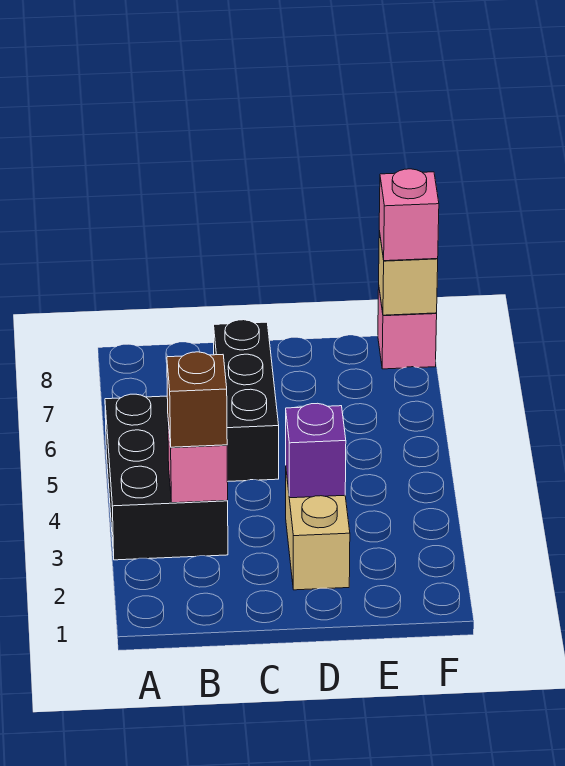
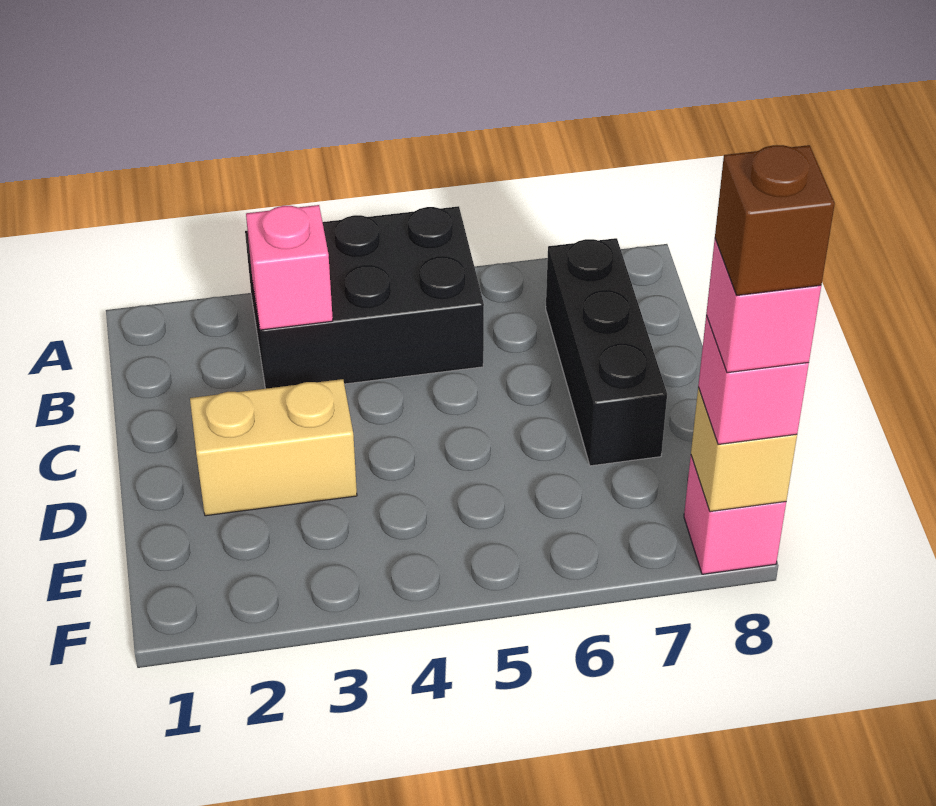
brown brick B3 level 3 -> brown brick F8 level 5
black brick C5:C7 level 1 -> black brick B7:D7 level 1
purple brick D3 level 2 -> none
none -> pink brick F8 level 4

